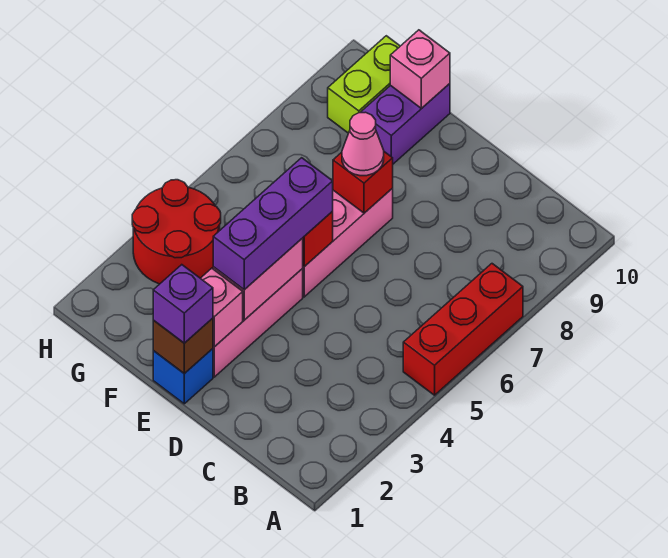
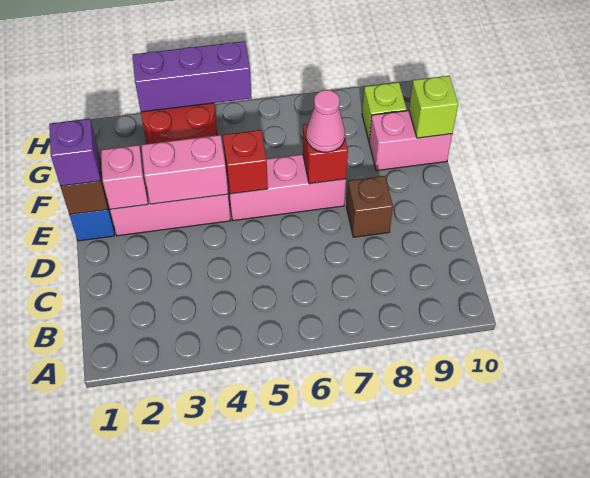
red brick A5:A7 level 1 -> none
none -> brown brick D8 level 1
purple brick E3:E5 level 3 -> purple brick H3:H5 level 2
purple brick F9:F10 level 1 -> pink brick F9:F10 level 1
pink brick F10 level 2 -> lime brick F10 level 2
lime brick G9:G10 level 1 -> lime brick G9 level 1

